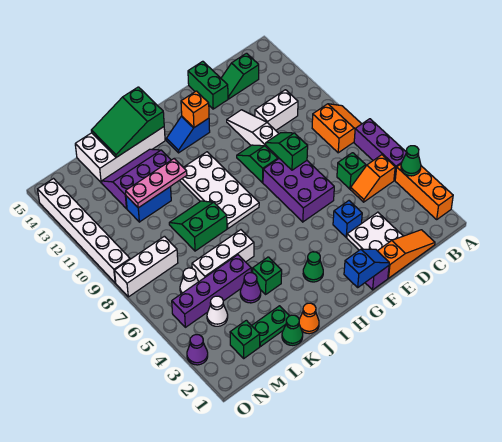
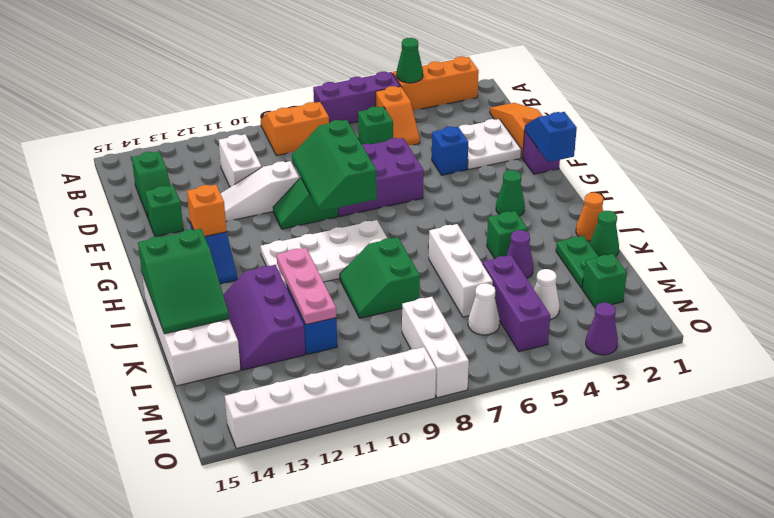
green slope E8:E9 level 2 top 8 -> green slope E8:G9 level 2 top 8
green brick E14:E15 level 1 -> green brick E14 level 1
purple brick K5:N5 level 1 -> purple brick L5:N5 level 1

